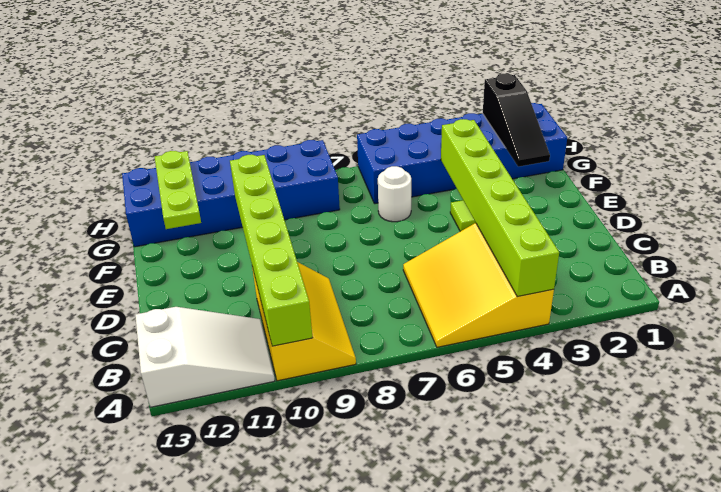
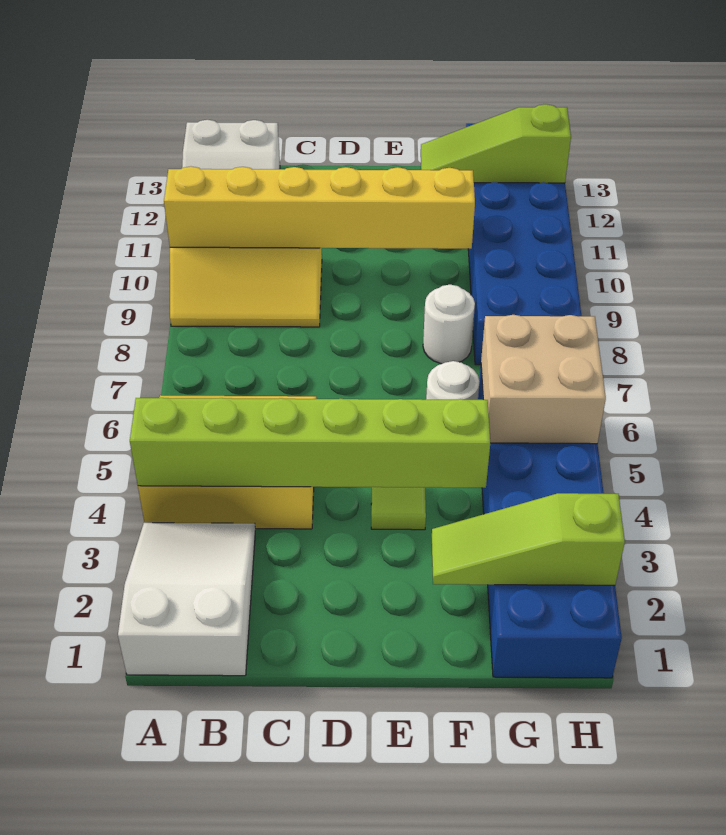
none -> white slope A1:B3 level 1 top 1
lime brick A10:F10 level 2 -> yellow brick A10:F10 level 2
black slope F2:H2 level 2 top H -> lime slope F2:H2 level 2 top H
none -> white round brick F8 level 1
lime plate F12:H12 level 2 -> lime slope F12:H12 level 2 top H
none -> tan brick G5:H6 level 2

